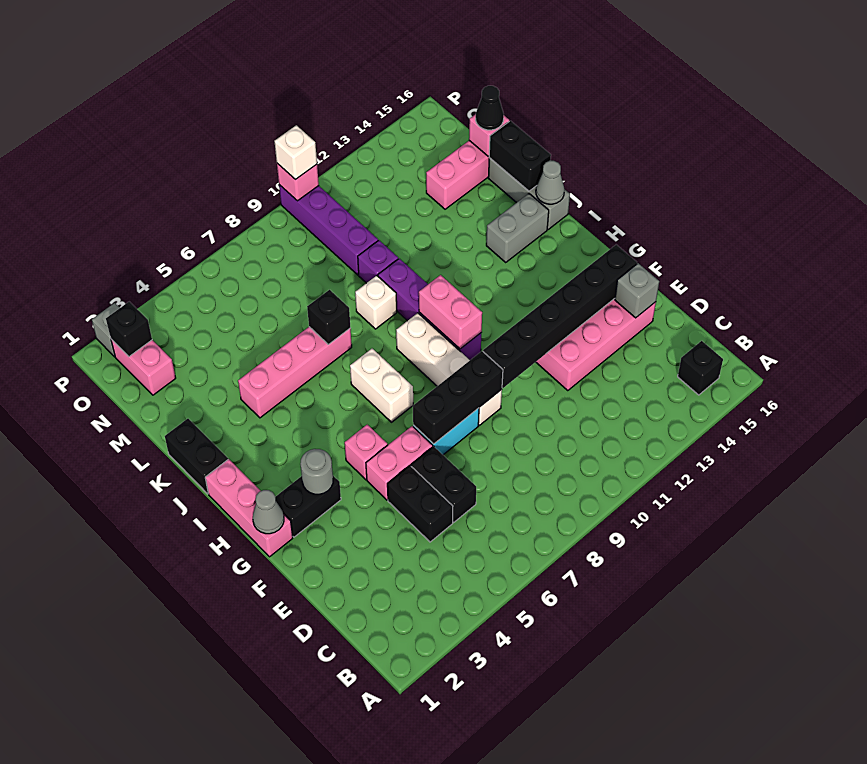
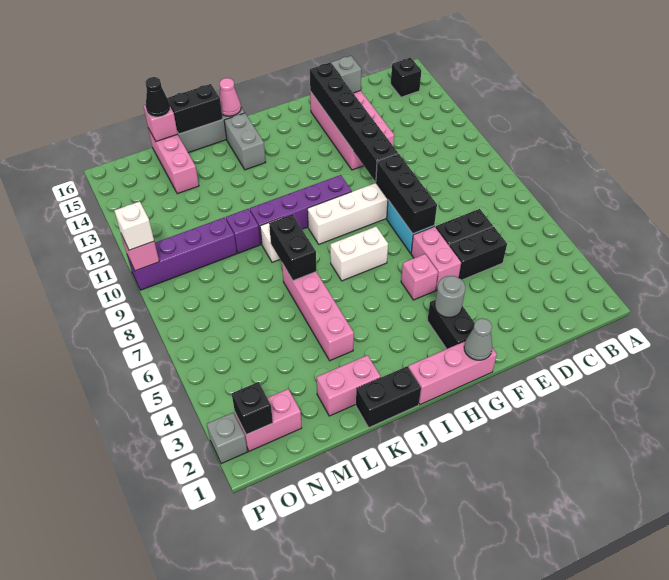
pink brick H10:I10 level 2 -> pink brick K2:L2 level 1
grey cone J16 level 2 -> pink cone J16 level 2
black brick K7 level 2 -> black brick K7:K8 level 2

